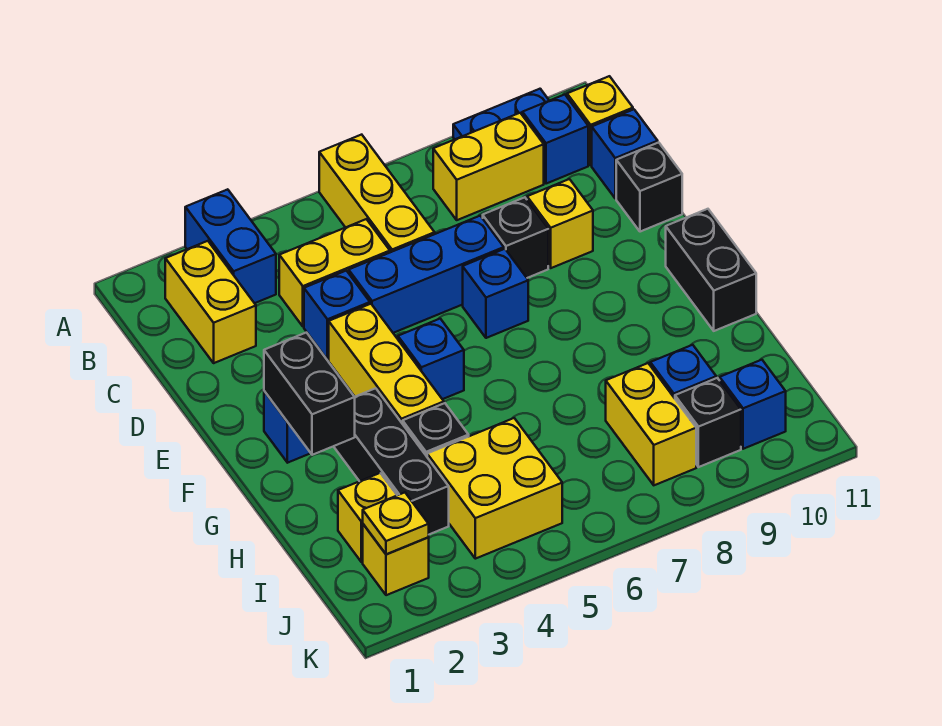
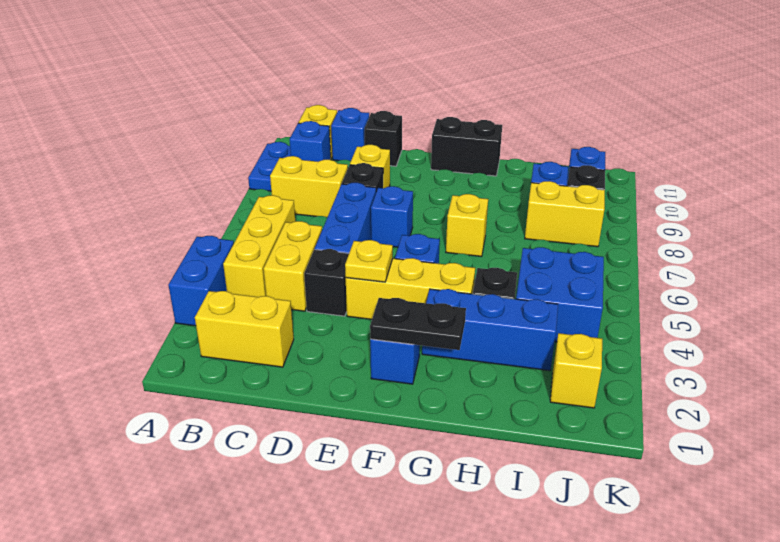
blue brick A3:B3 level 1 -> blue brick A3:A4 level 1
yellow brick A6:C6 level 1 -> yellow brick B4:B6 level 1
yellow brick B8:B9 level 1 -> yellow brick B8:C8 level 1
blue brick D4 level 1 -> black brick D4 level 1
black brick F2:G2 level 2 -> black plate F2:G2 level 2
black brick G3:I3 level 1 -> blue brick G3:I3 level 1
yellow brick I2 level 1 -> yellow brick G7 level 1
yellow brick I4:J5 level 1 -> blue brick I4:J5 level 1
yellow plate J2 level 2 -> yellow plate E4 level 2

